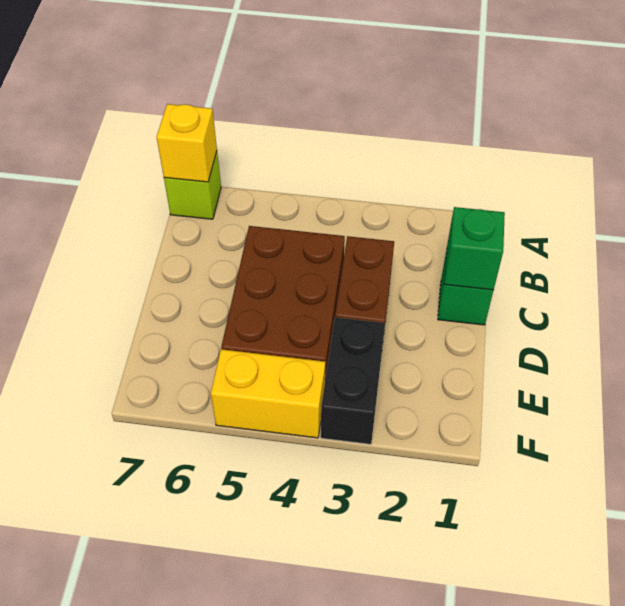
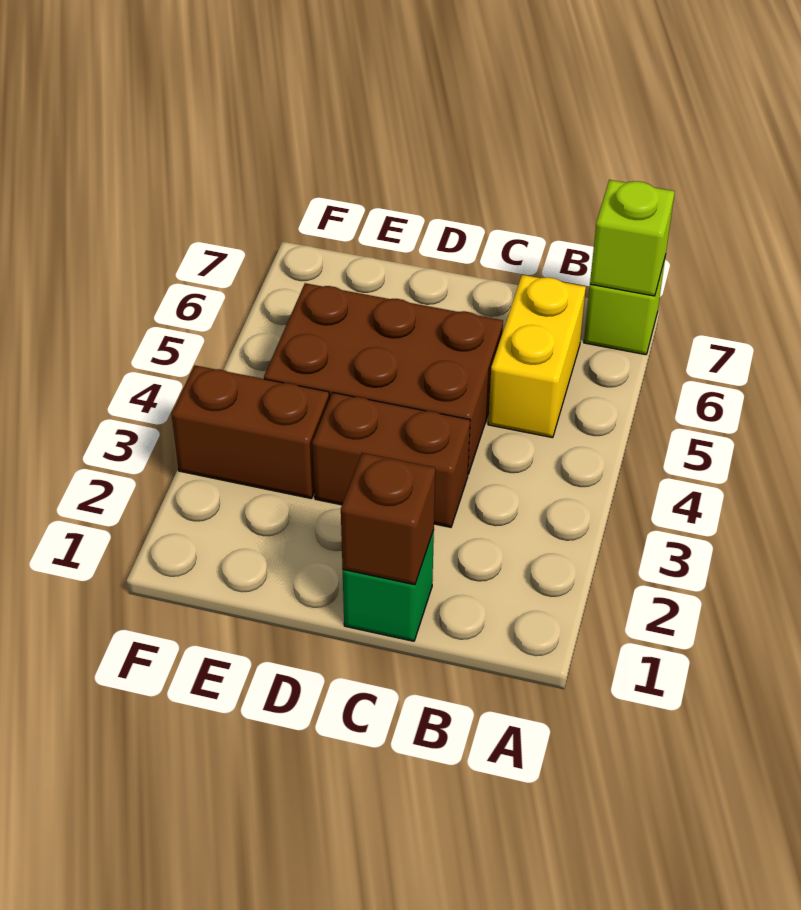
yellow brick A7 level 2 -> lime brick A7 level 2
green brick C1 level 2 -> brown brick C1 level 2
black brick E3:F3 level 1 -> brown brick E3:F3 level 1
yellow brick F4:F5 level 1 -> yellow brick B5:B6 level 1

